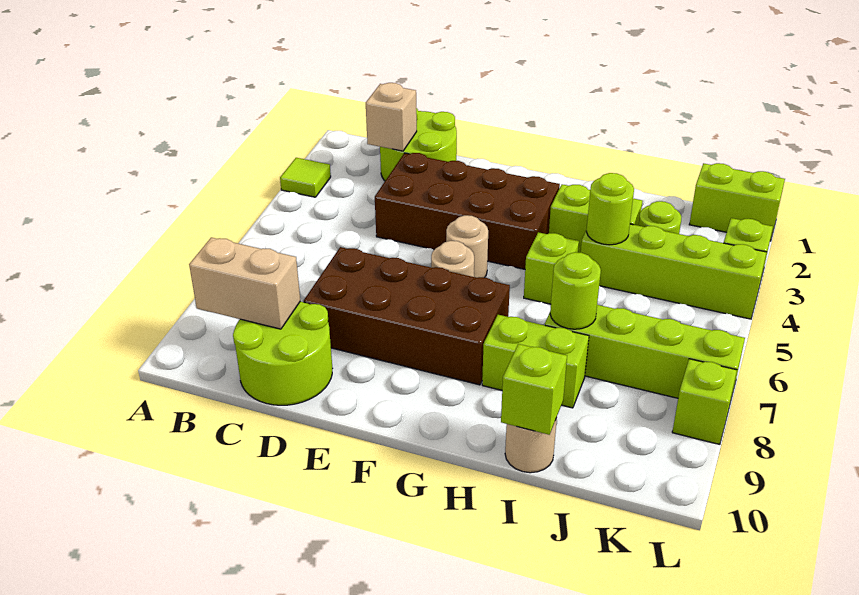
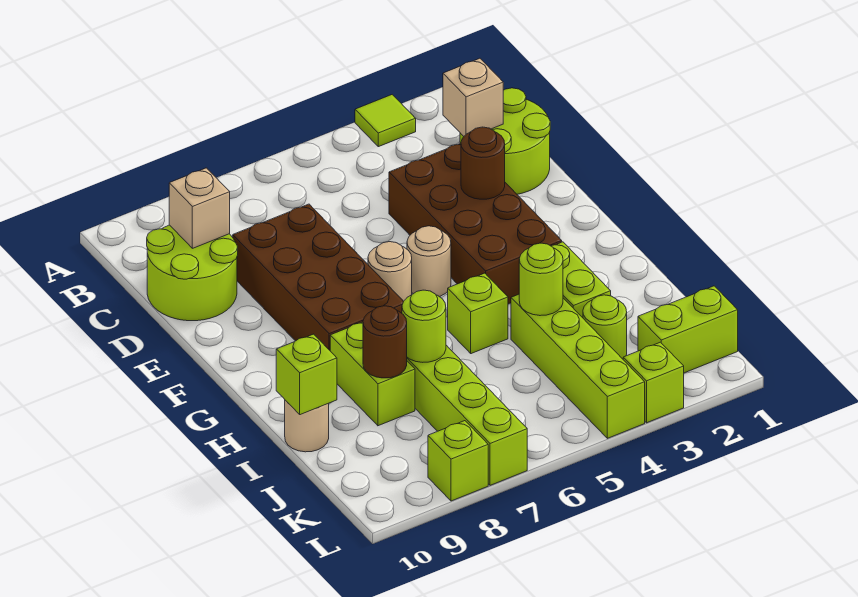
tan brick B9:C9 level 2 -> tan brick C9 level 2
none -> brown round brick E3 level 2
none -> brown round brick I8 level 2
lime brick K1:L1 level 1 -> lime brick K1:K2 level 1

